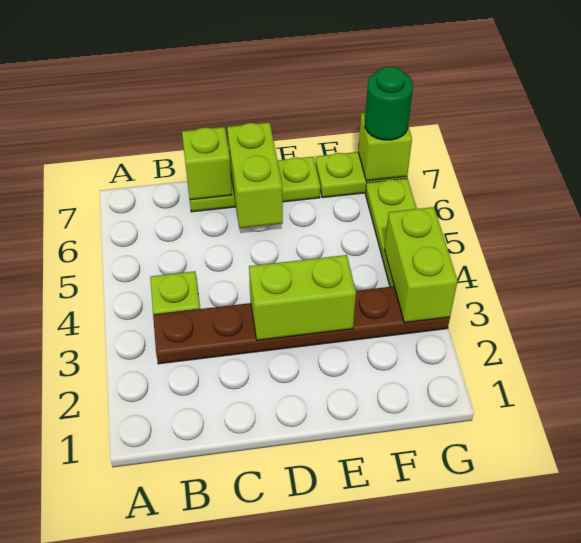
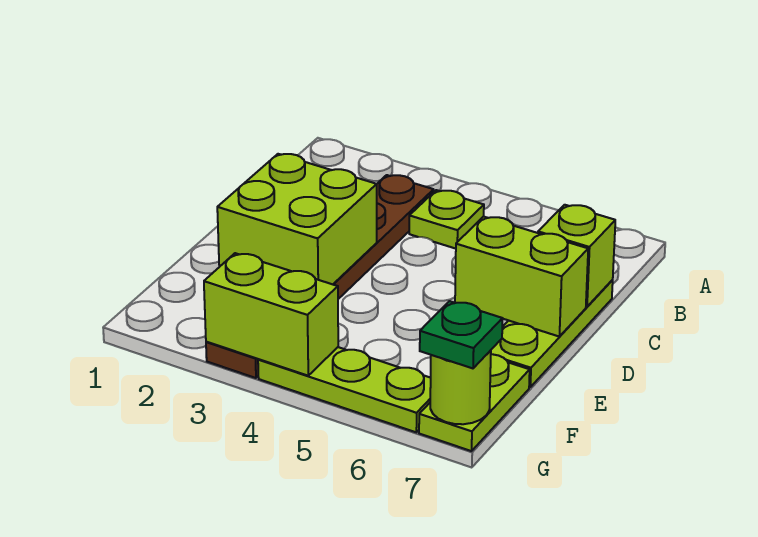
lime brick D3:E3 level 2 -> lime brick D2:E3 level 2
lime brick G7 level 2 -> lime round brick G7 level 2
green round brick G7 level 3 -> green plate G7 level 3

